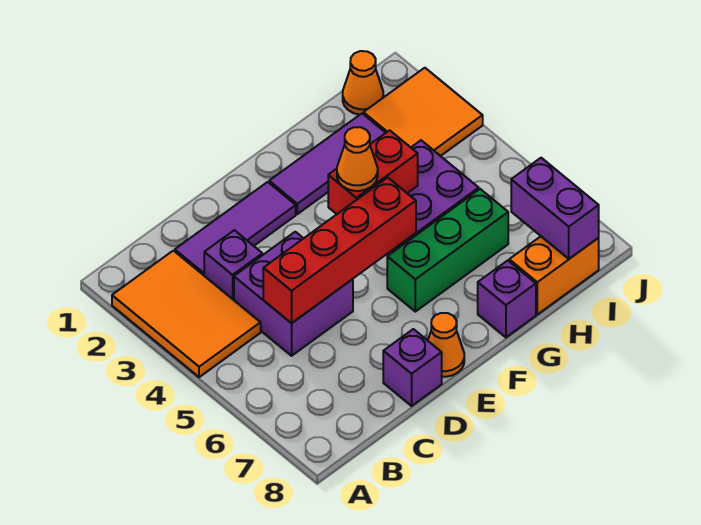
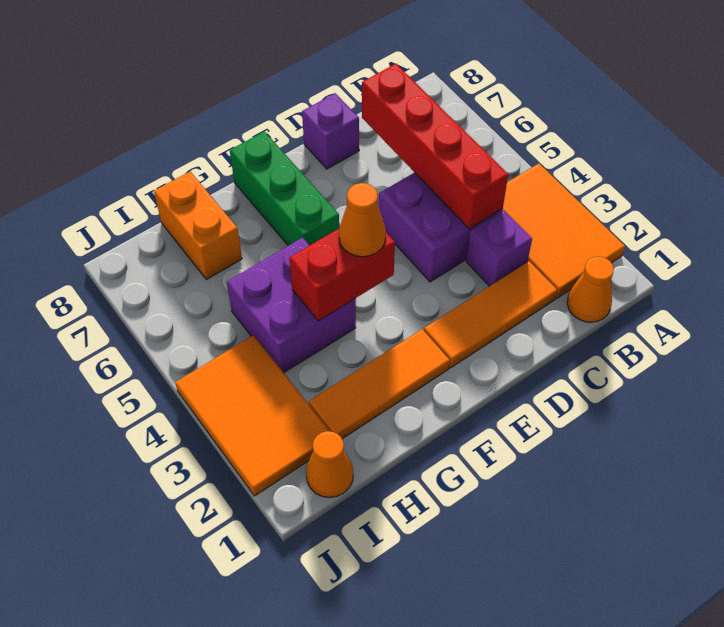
purple tile C2:E2 level 1 -> orange tile C2:E2 level 1
red brick C5:F5 level 2 -> red brick C4:C7 level 2
orange cone E8 level 1 -> orange cone B1 level 1
purple tile F2:H2 level 1 -> orange tile F2:H2 level 1
green brick F6:H6 level 1 -> green brick F6:F8 level 1
purple brick G8 level 1 -> none
orange brick H8:I8 level 1 -> orange brick H7:H8 level 1
orange tile I2:J3 level 1 -> orange tile I2:J4 level 1
purple brick I7:I8 level 2 -> none

